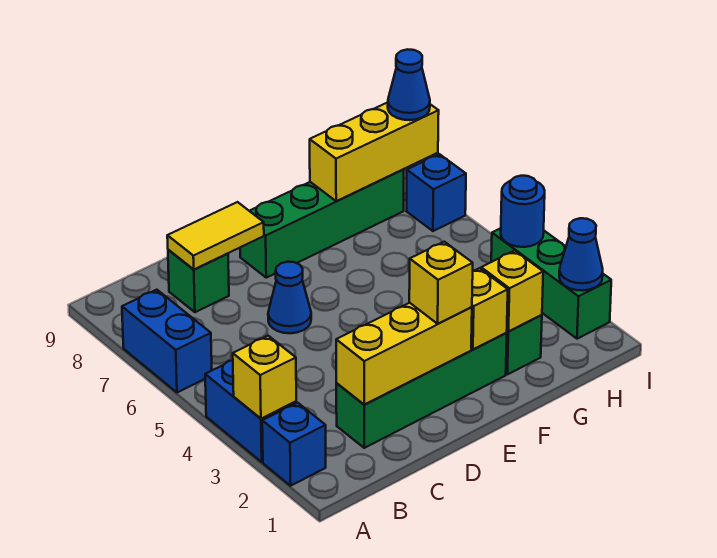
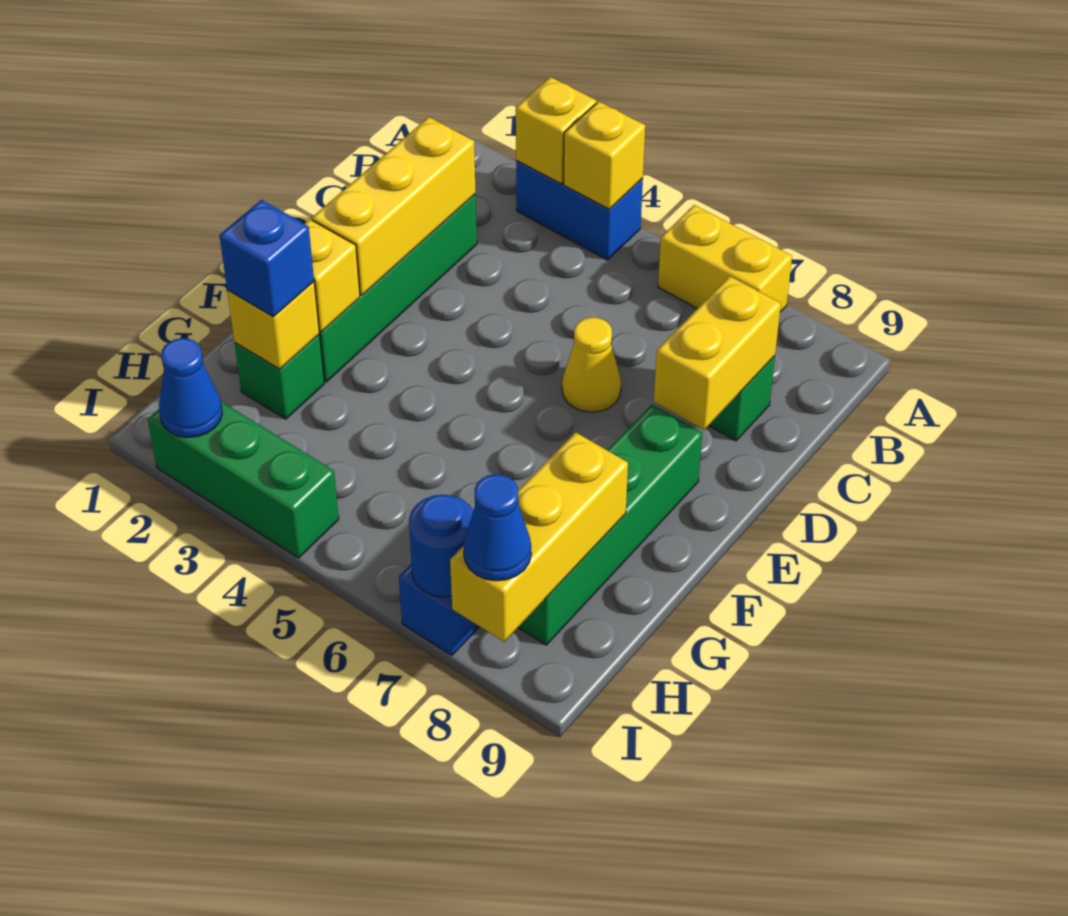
blue brick A2 level 1 -> blue brick G2 level 3
blue brick A6:A7 level 1 -> yellow brick A6:A7 level 1
yellow tile C8:D8 level 2 -> yellow brick C8:D8 level 2
blue cone D6 level 1 -> yellow cone D6 level 1
yellow brick E2 level 3 -> yellow brick A4 level 2
blue round brick I4 level 2 -> blue round brick I7 level 2

